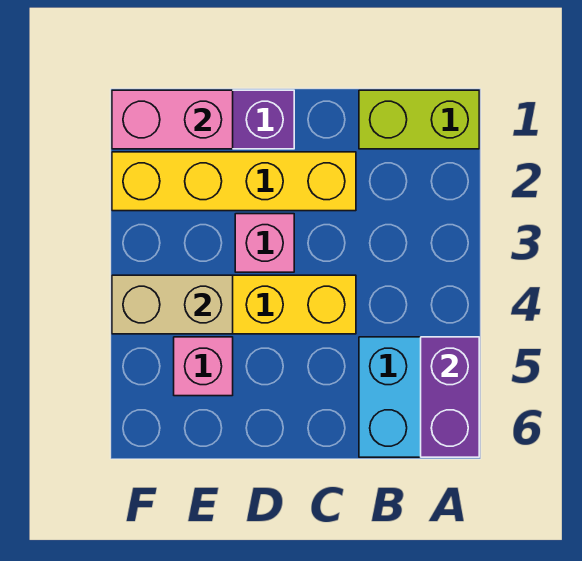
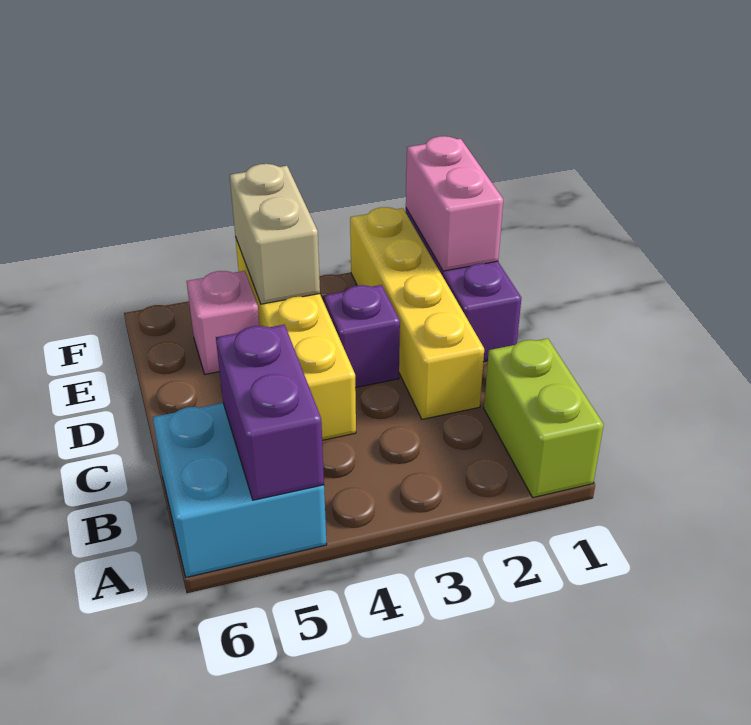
purple brick A5:A6 level 2 -> purple brick A5:B5 level 2
pink brick D3 level 1 -> purple brick D3 level 1

